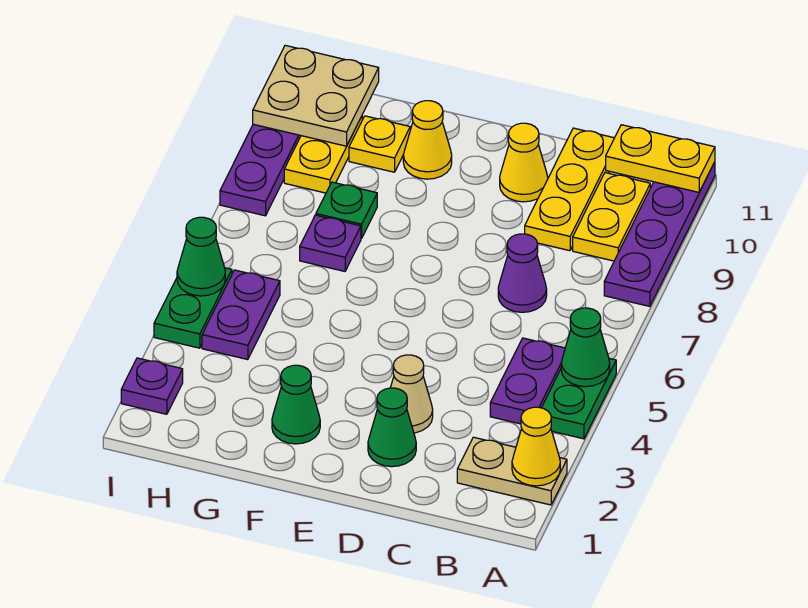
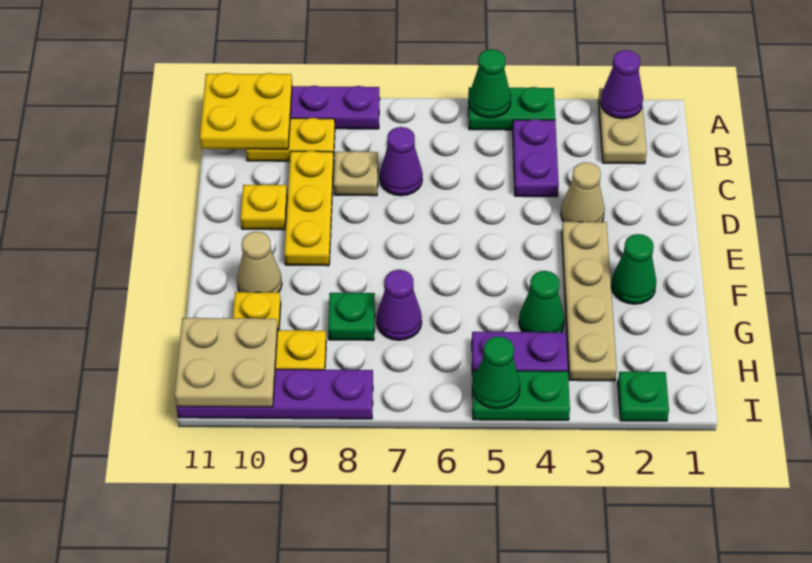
yellow cone A2 level 2 -> purple cone A2 level 2
yellow plate A11:B11 level 2 -> yellow plate A10:B11 level 2
purple plate B4:B5 level 1 -> purple plate B4:C4 level 1
none -> tan plate C8 level 1
yellow plate C9:C11 level 1 -> yellow plate C9:E9 level 1
green cone D2 level 1 -> green cone G4 level 1
yellow cone D10 level 1 -> yellow plate D10 level 1
none -> tan plate E3:H3 level 1
yellow cone F10 level 1 -> tan cone F10 level 1
purple plate G7 level 1 -> purple cone G7 level 1
purple plate I2 level 1 -> green plate I2 level 1

